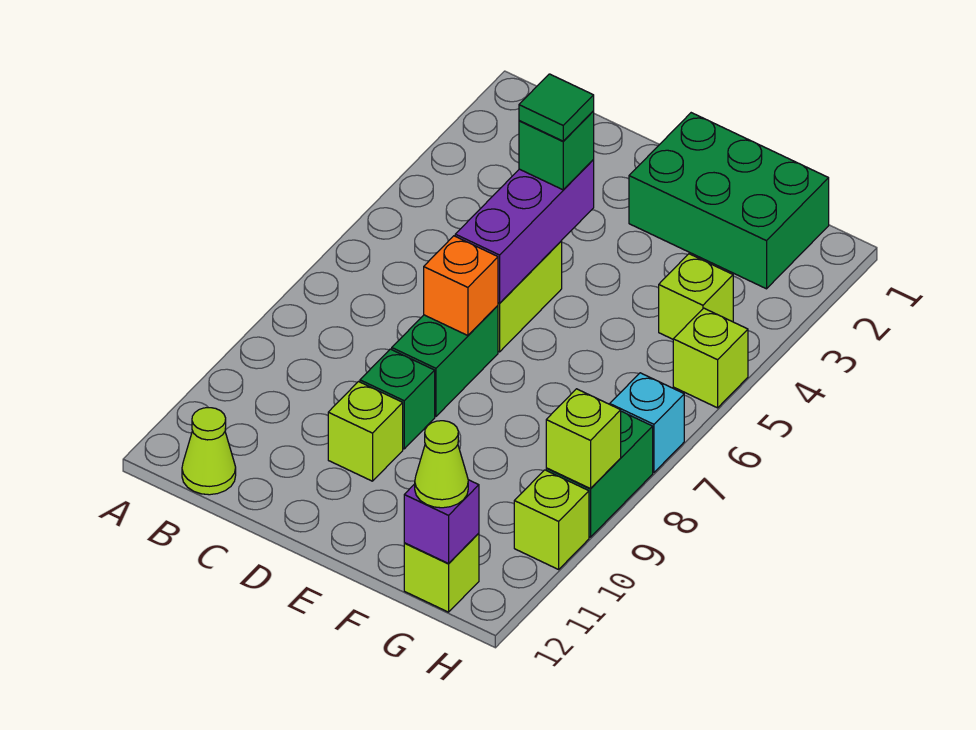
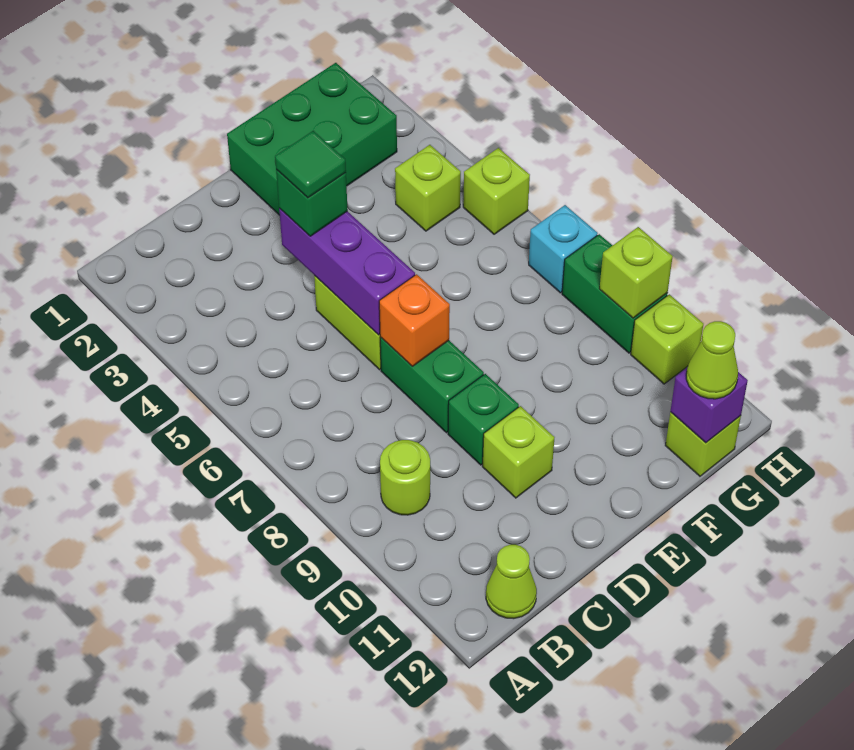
none -> lime round brick B9 level 1

